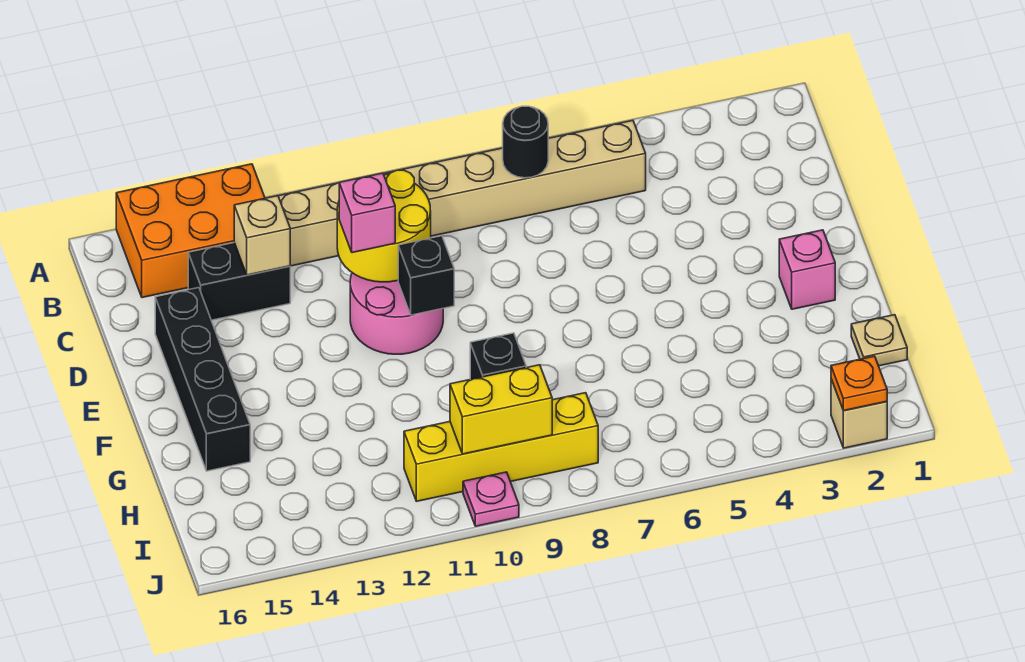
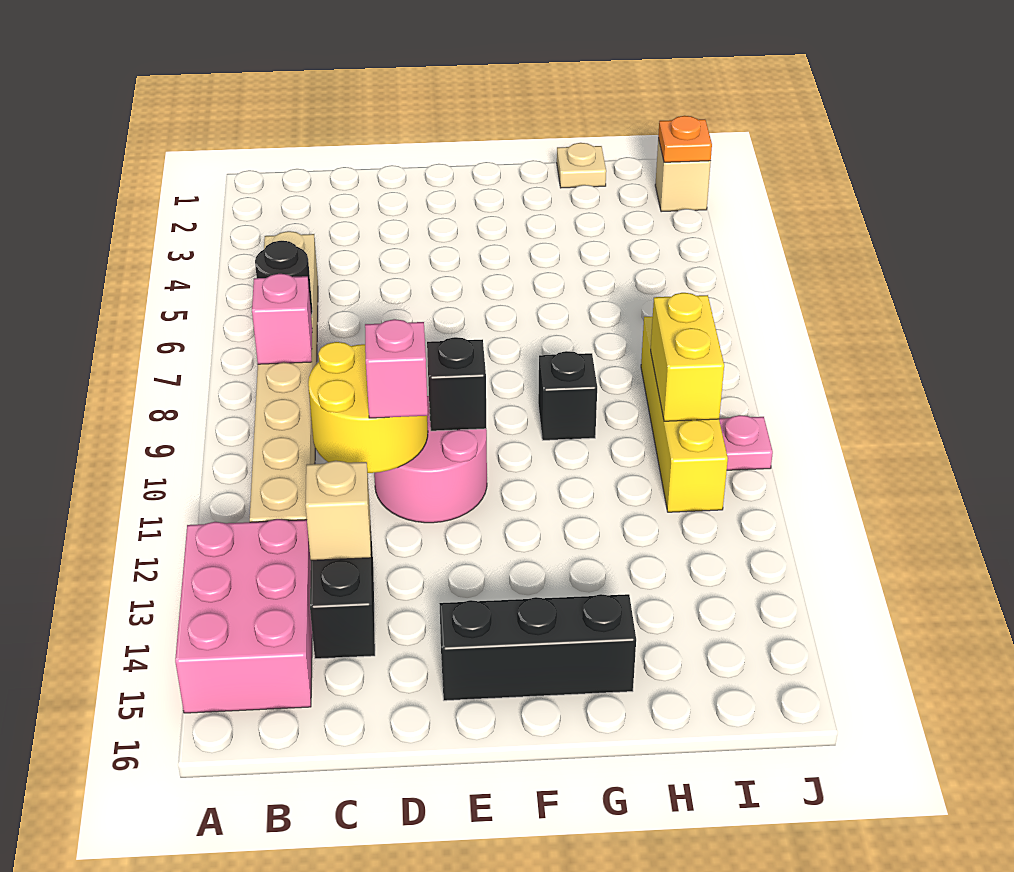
orange brick A13:B15 level 1 -> pink brick A13:B15 level 1
black brick D15:G15 level 1 -> black brick E15:G15 level 1
pink brick F2 level 1 -> pink brick B8 level 2

